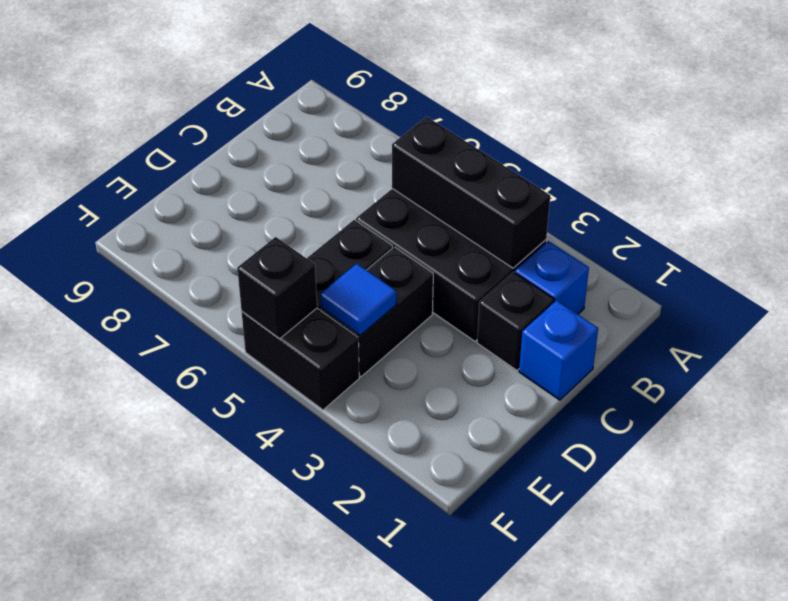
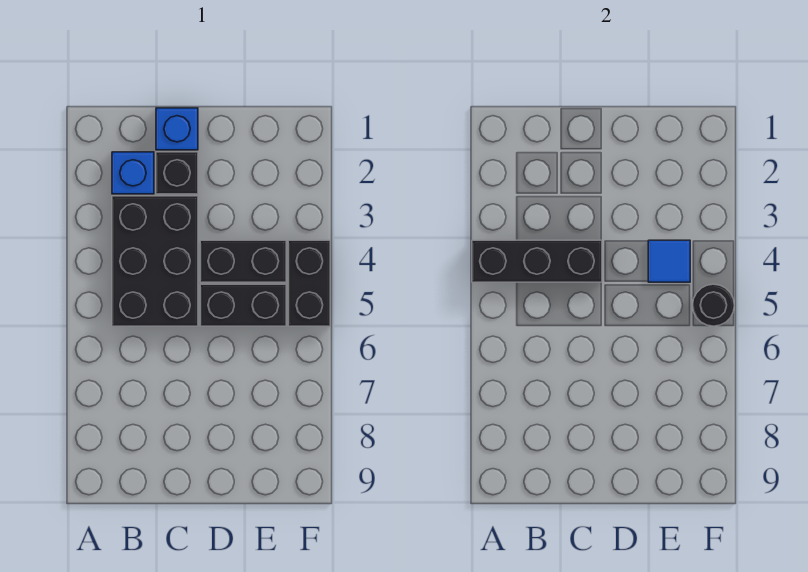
black brick B3:B5 level 2 -> black brick A4:C4 level 2
black brick F5 level 2 -> black round brick F5 level 2

